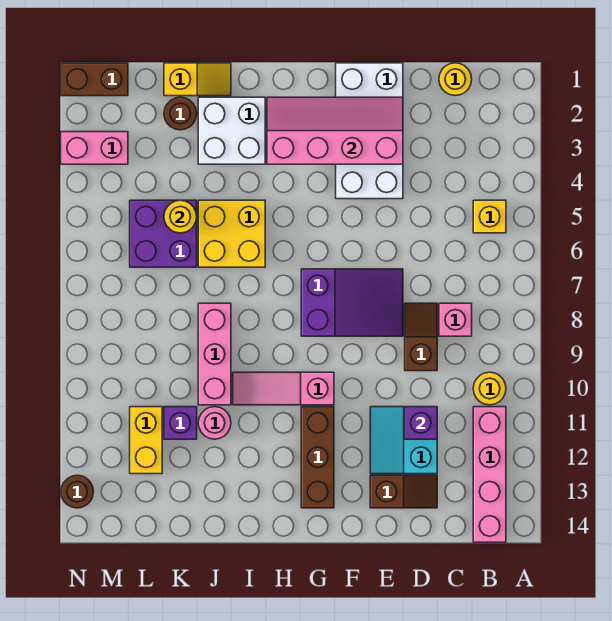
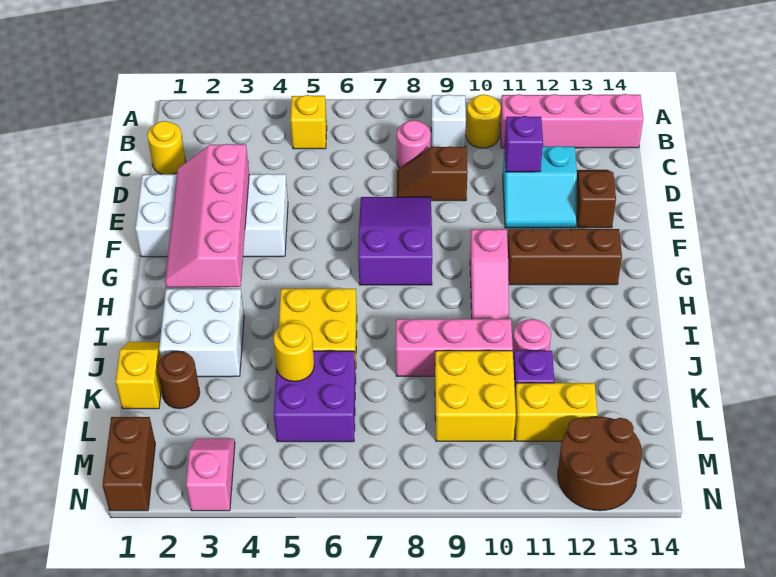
none -> white brick B9 level 1
pink brick C8 level 1 -> pink round brick C8 level 1
none -> yellow brick K9:L10 level 1
pink brick M3:N3 level 1 -> pink slope M3:N3 level 1 top N
brown round brick N13 level 1 -> brown round brick M12:N13 level 1

